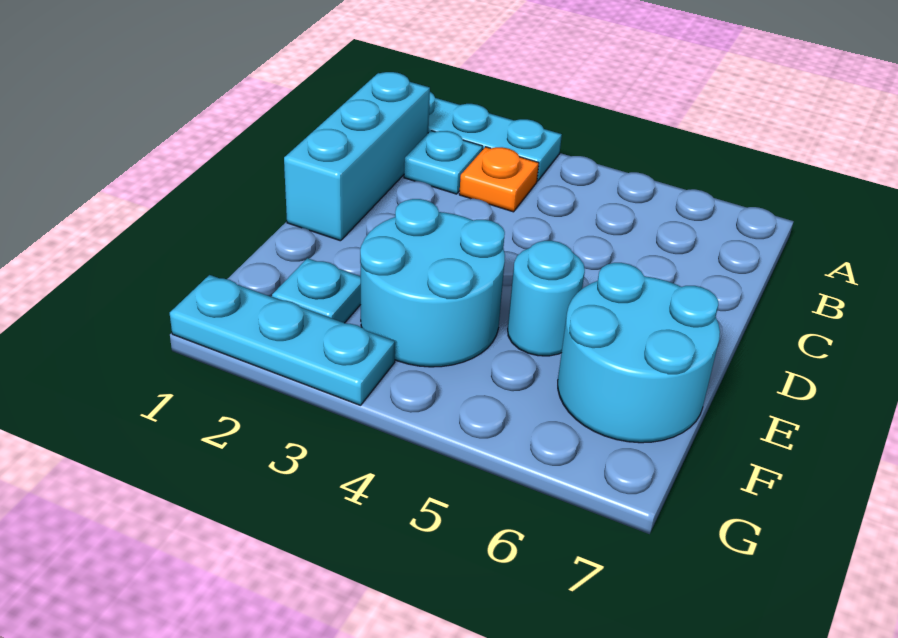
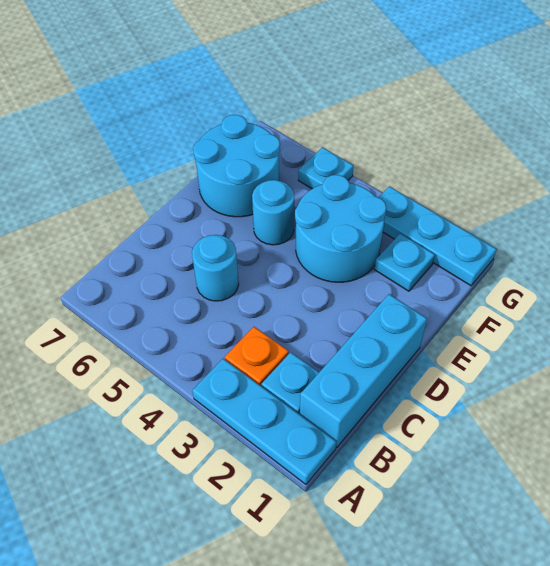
none -> cyan round brick C5 level 1
none -> cyan plate G5 level 1

